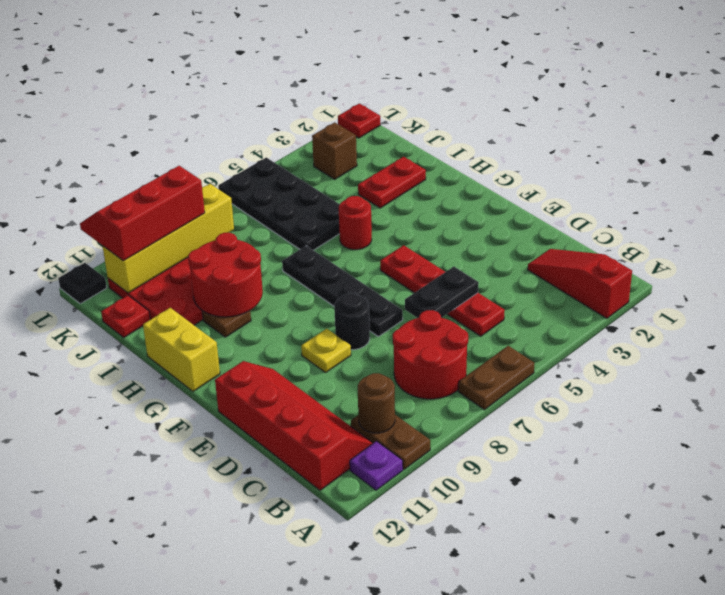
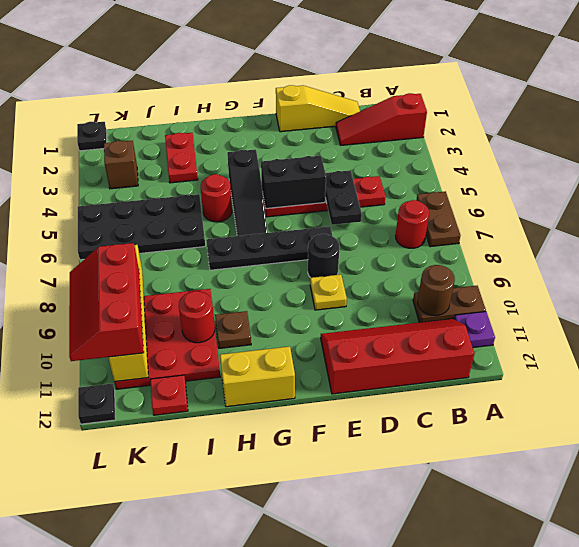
red round brick B7:C8 level 1 -> red round brick B7 level 1
none -> yellow slope C1:E1 level 1 top E
none -> black brick E5:F5 level 2
none -> black slope G4:G6 level 1 top 4
red round brick H9:I10 level 2 -> red round brick I10 level 2
red plate L1 level 1 -> black plate L1 level 1

